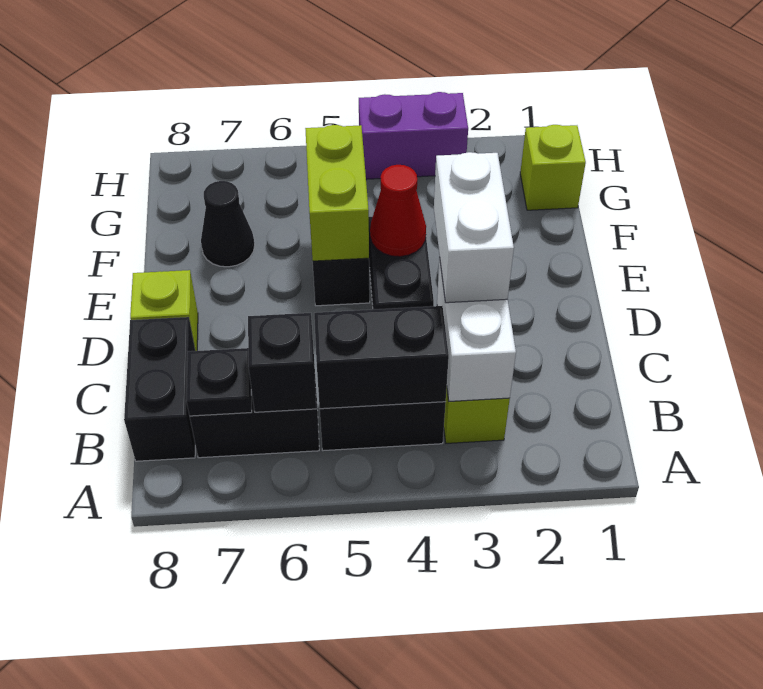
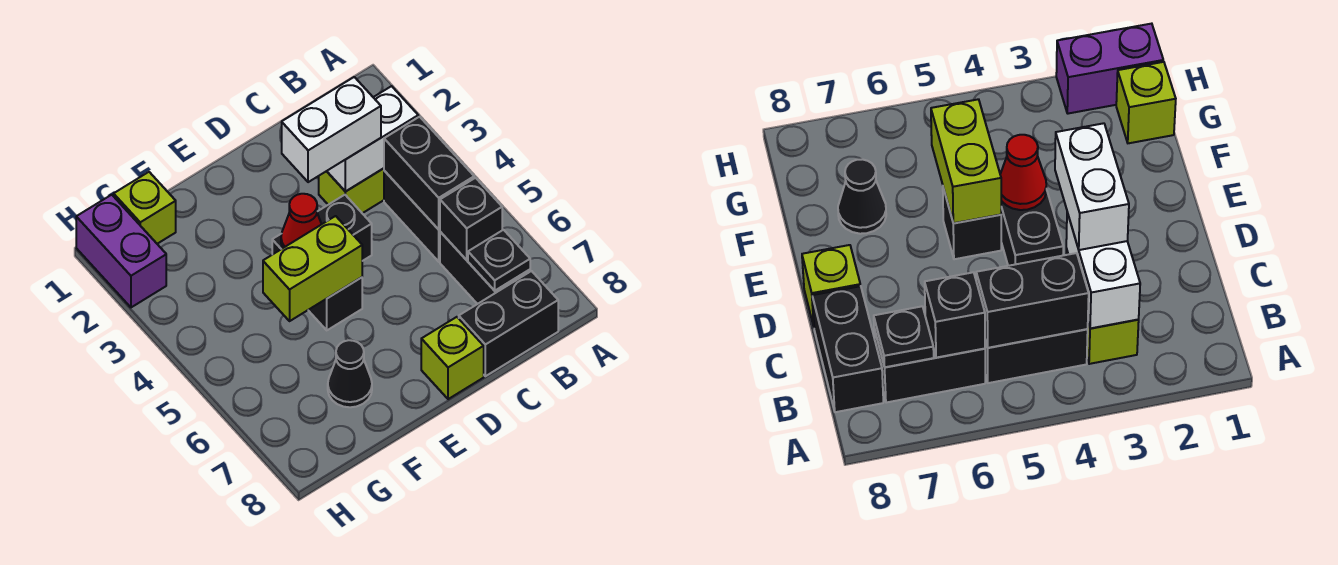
purple brick H3:H4 level 1 -> purple brick H1:H2 level 1

